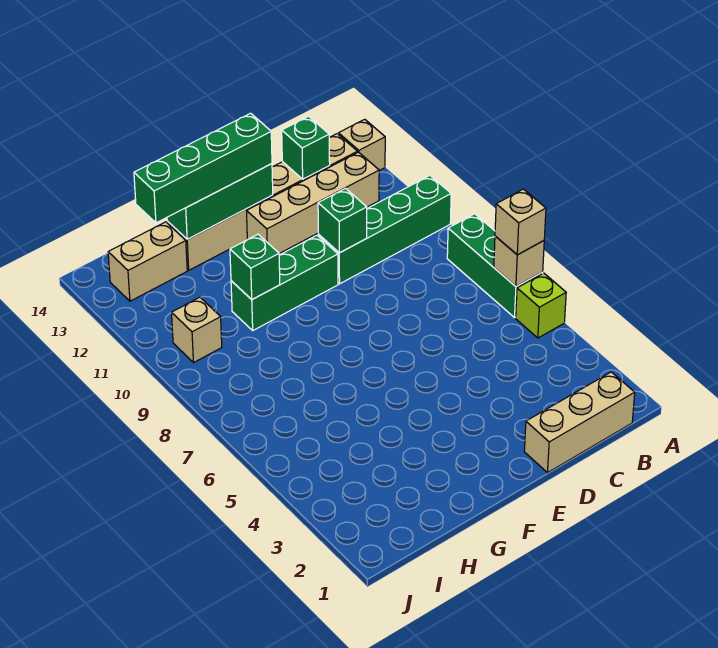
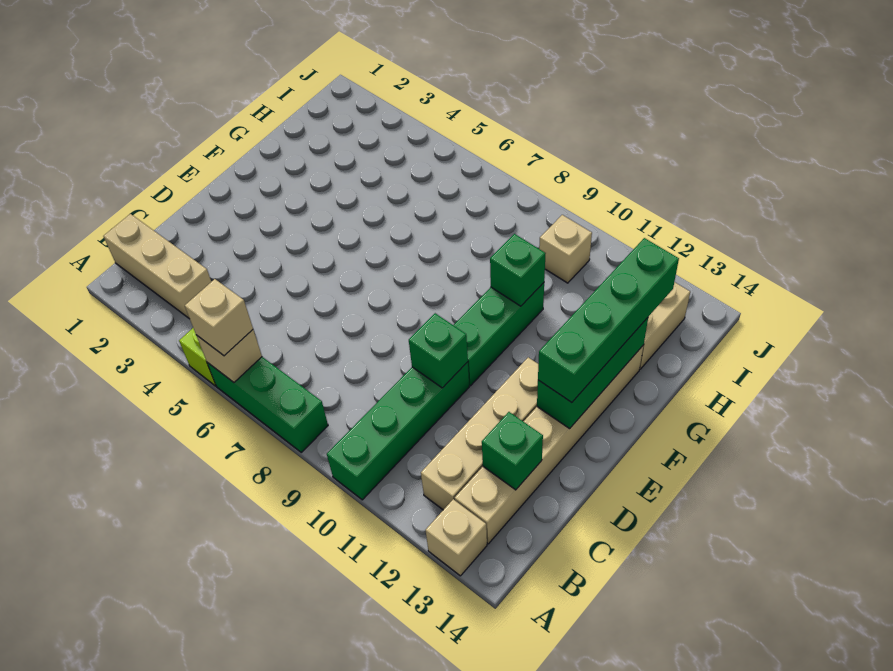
tan brick B1:D1 level 1 -> tan brick B1:B3 level 1

